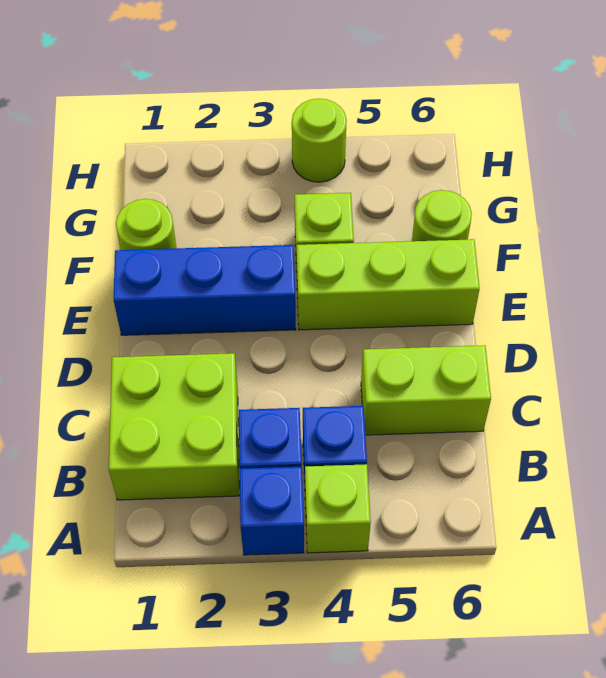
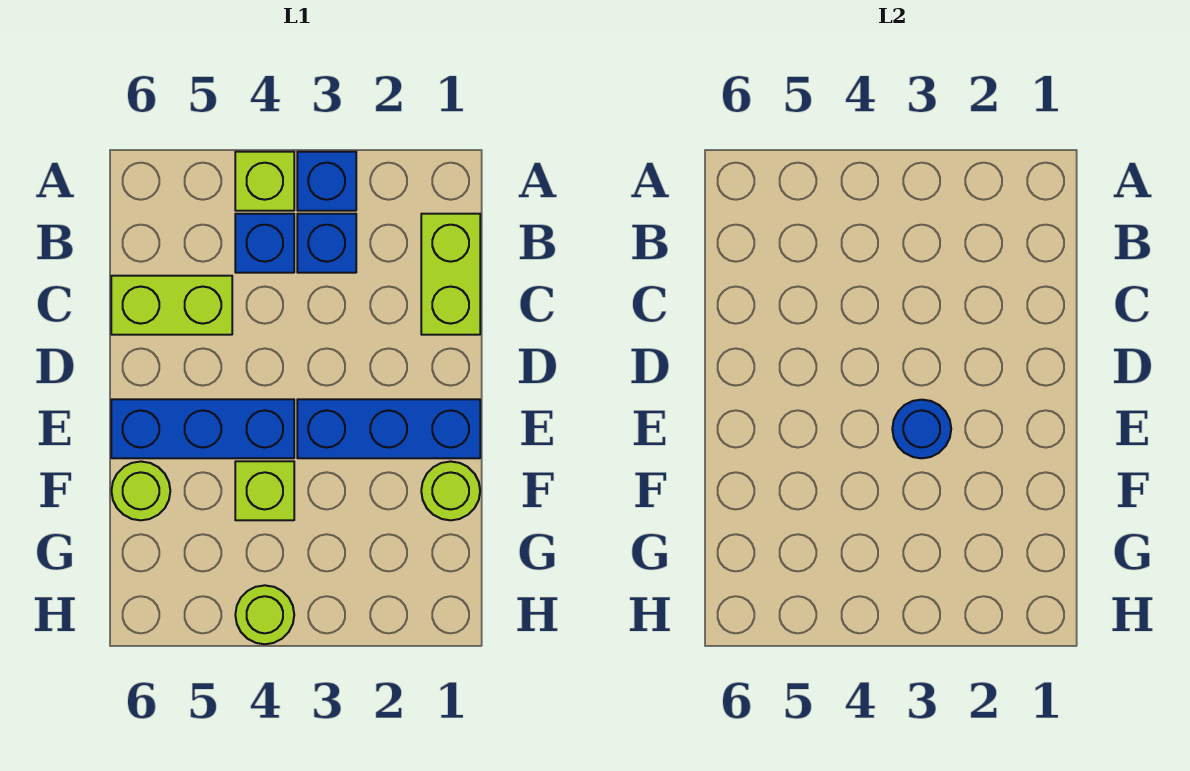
lime brick B1:C2 level 1 -> lime brick B1:C1 level 1
none -> blue round brick E3 level 2
lime brick E4:E6 level 1 -> blue brick E4:E6 level 1

